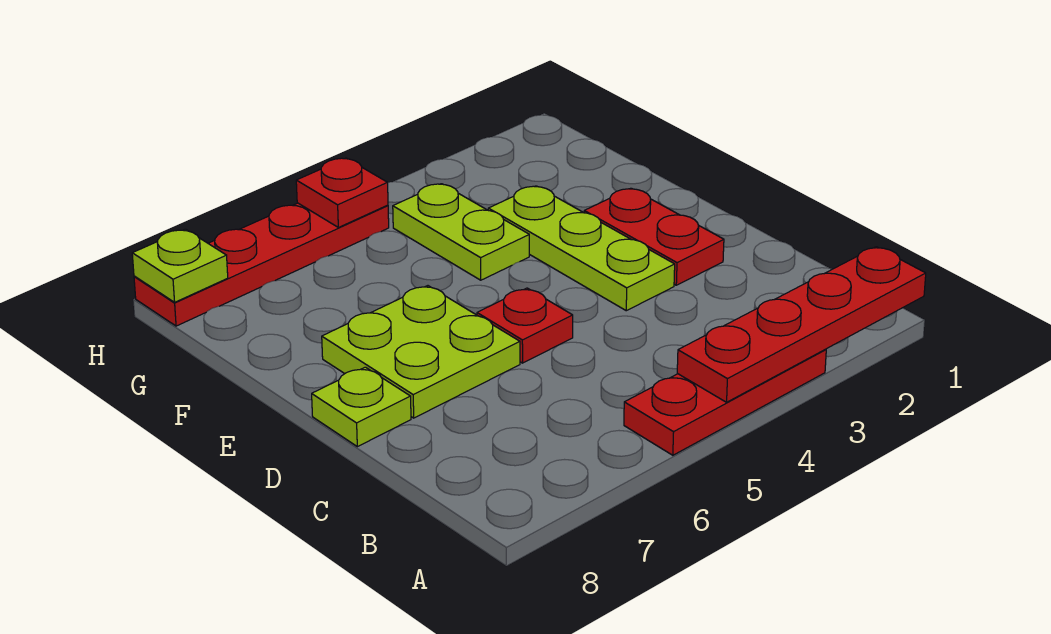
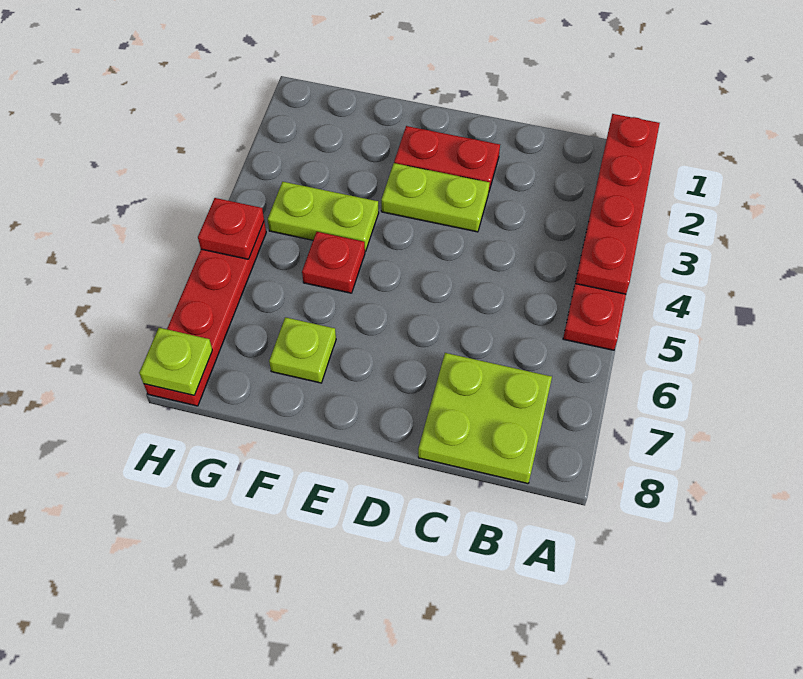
lime plate D3:F3 level 1 -> lime plate D3:E3 level 1
red plate D5 level 1 -> red plate F5 level 1
lime plate D6:E7 level 1 -> lime plate B7:C8 level 1
lime plate D8 level 1 -> lime plate F7 level 1

